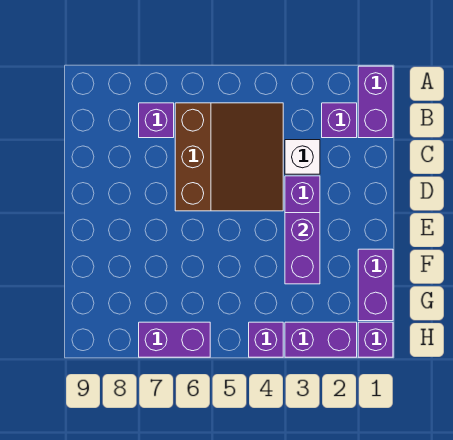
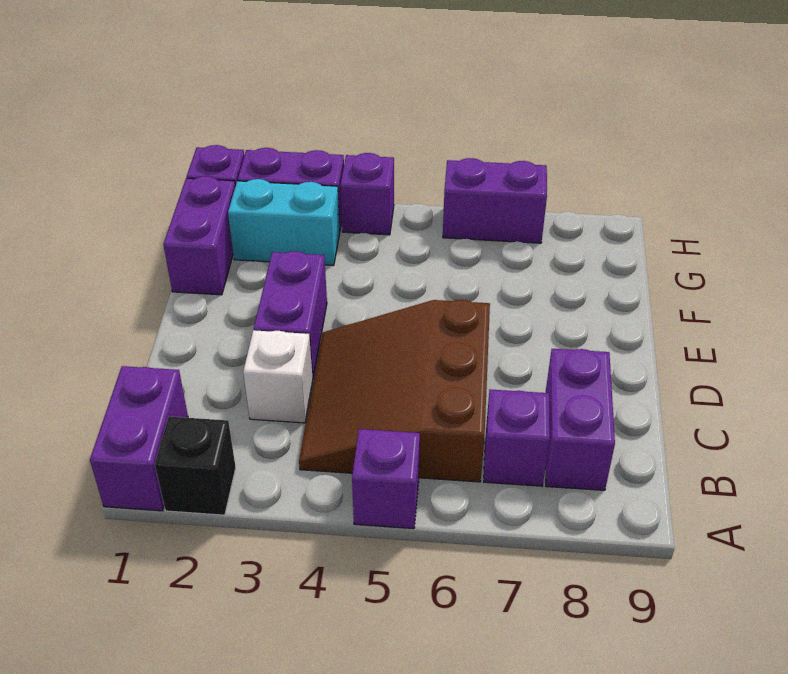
none -> black brick A2 level 1
purple brick B2 level 1 -> purple brick A5 level 1
purple brick E3:F3 level 2 -> purple brick B8:C8 level 1
none -> cyan brick G2:G3 level 1

